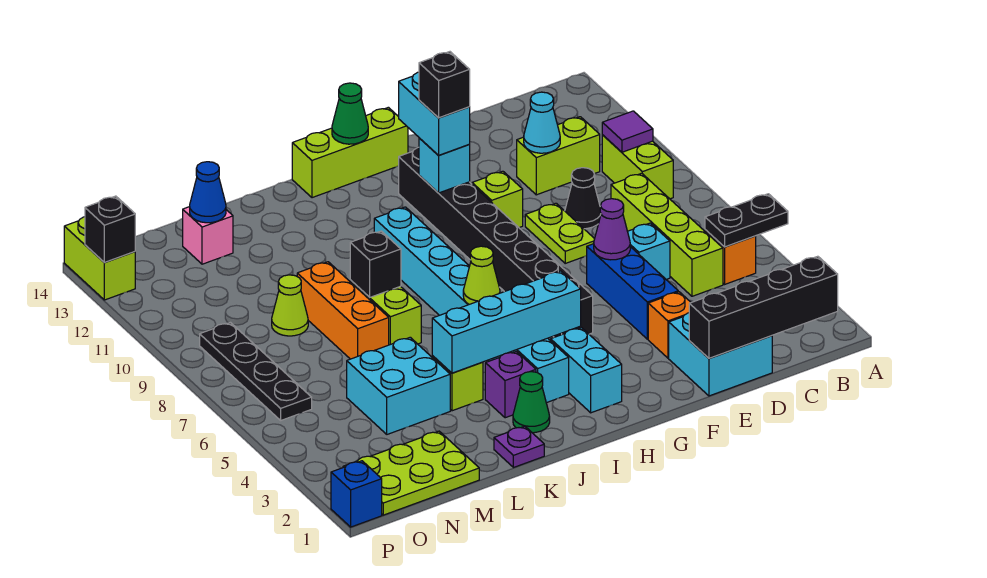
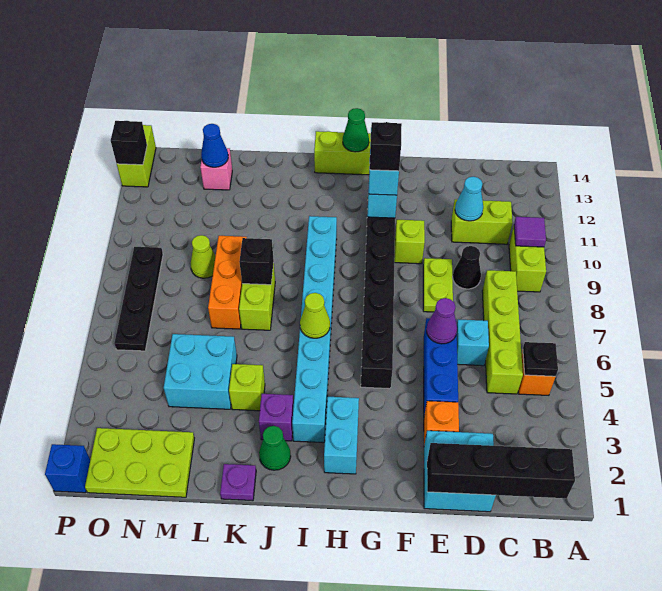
black plate A5:B5 level 2 -> black plate B5 level 2
cyan brick H4:K4 level 2 -> none

